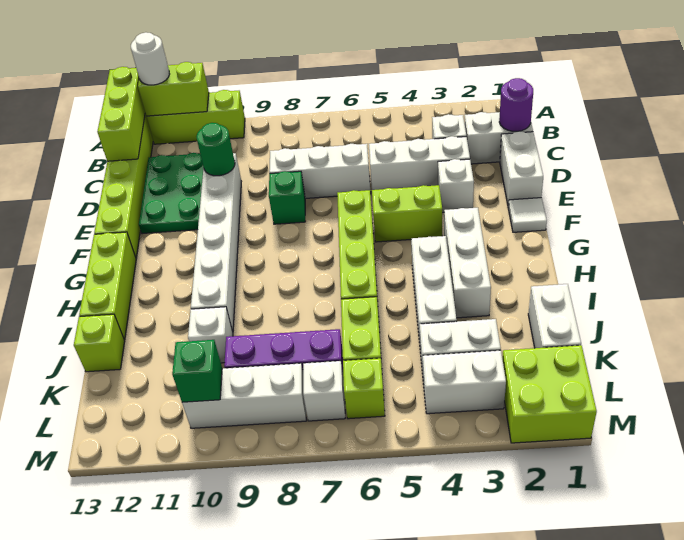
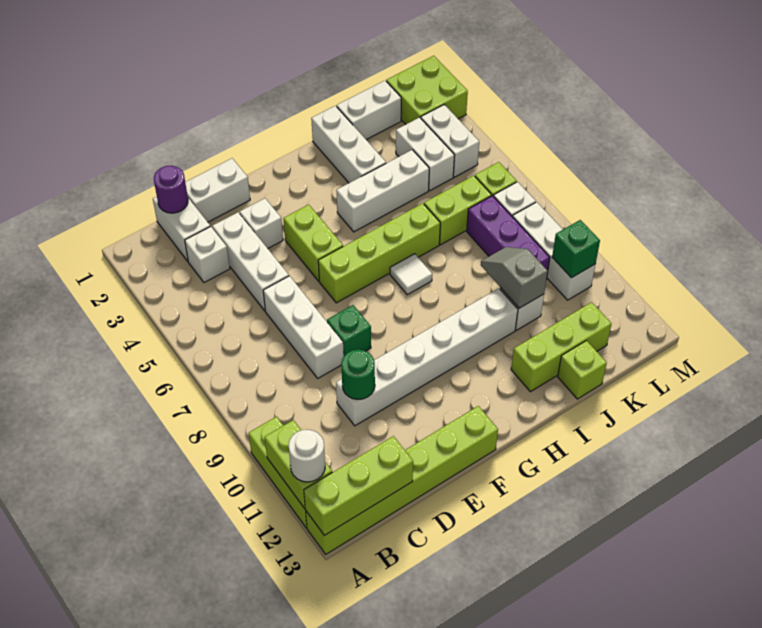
green plate C11:E12 level 1 -> none
white tile F1 level 1 -> white tile H7 level 1
white brick G3:I3 level 1 -> white brick I1:I3 level 1
lime brick G13:I13 level 1 -> lime brick I12:K12 level 1
none -> grey slope J9:J10 level 2 top 10

